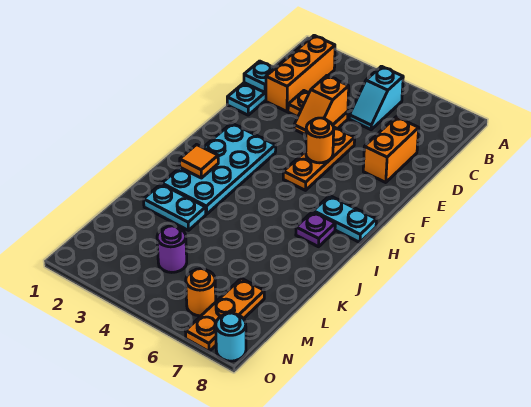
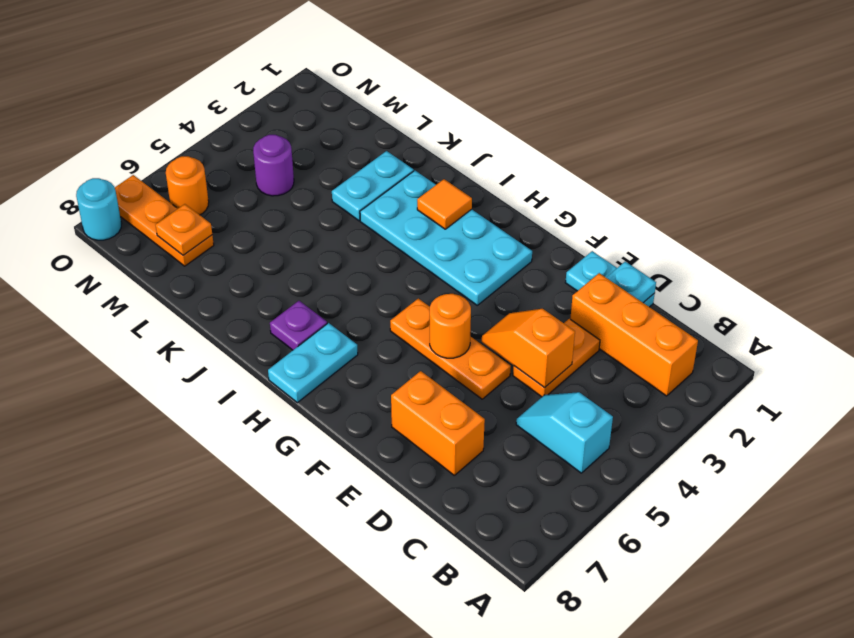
none -> orange plate M7 level 2

